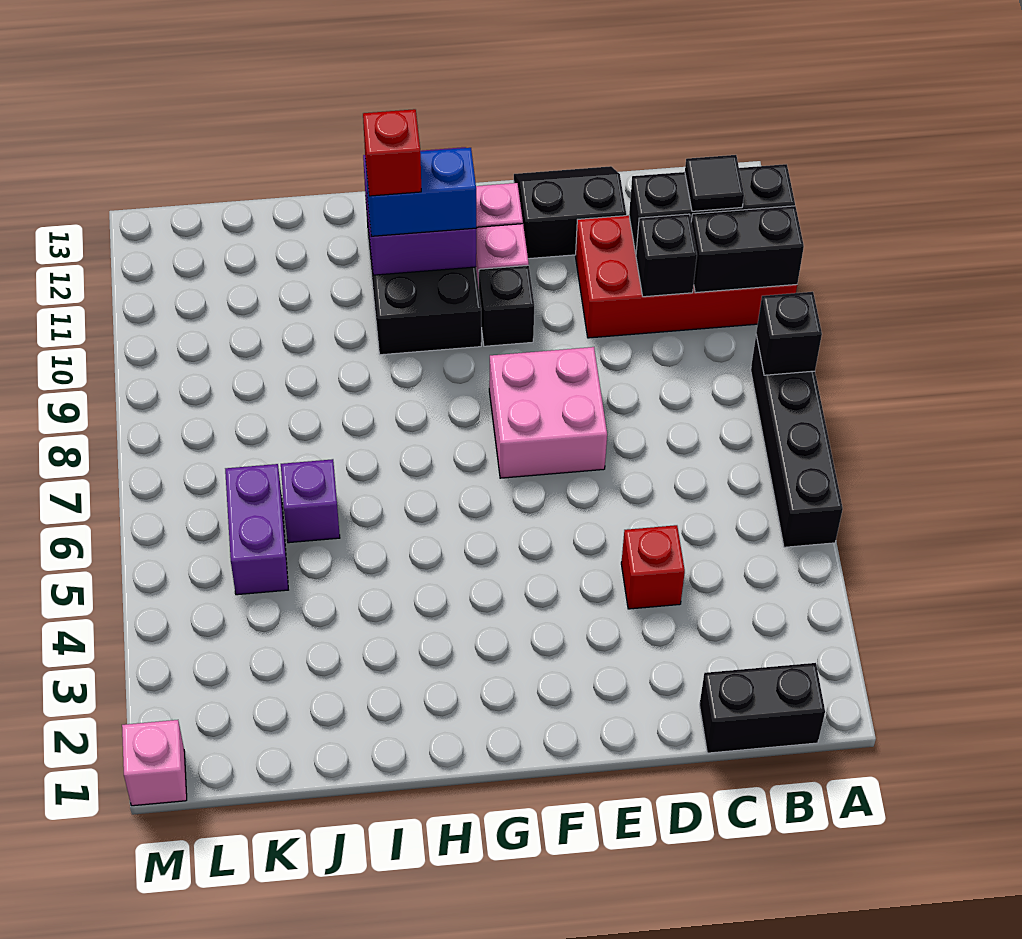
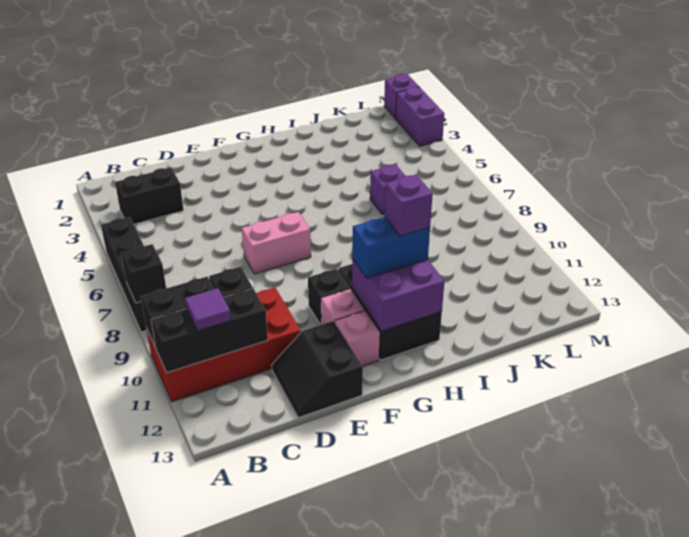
black brick B1:C1 level 1 -> black brick B3:C3 level 1
black tile B11 level 3 -> purple tile B11 level 3
red brick D4 level 1 -> none
black slope D12:E13 level 1 top 12 -> black slope D12:E13 level 1 top E
pink brick E7:F8 level 1 -> pink brick E7:F7 level 1
red brick H11 level 4 -> purple brick H11 level 4
purple brick K5:K6 level 1 -> purple brick M2:M3 level 1
pink brick M1 level 1 -> purple brick M1 level 1

